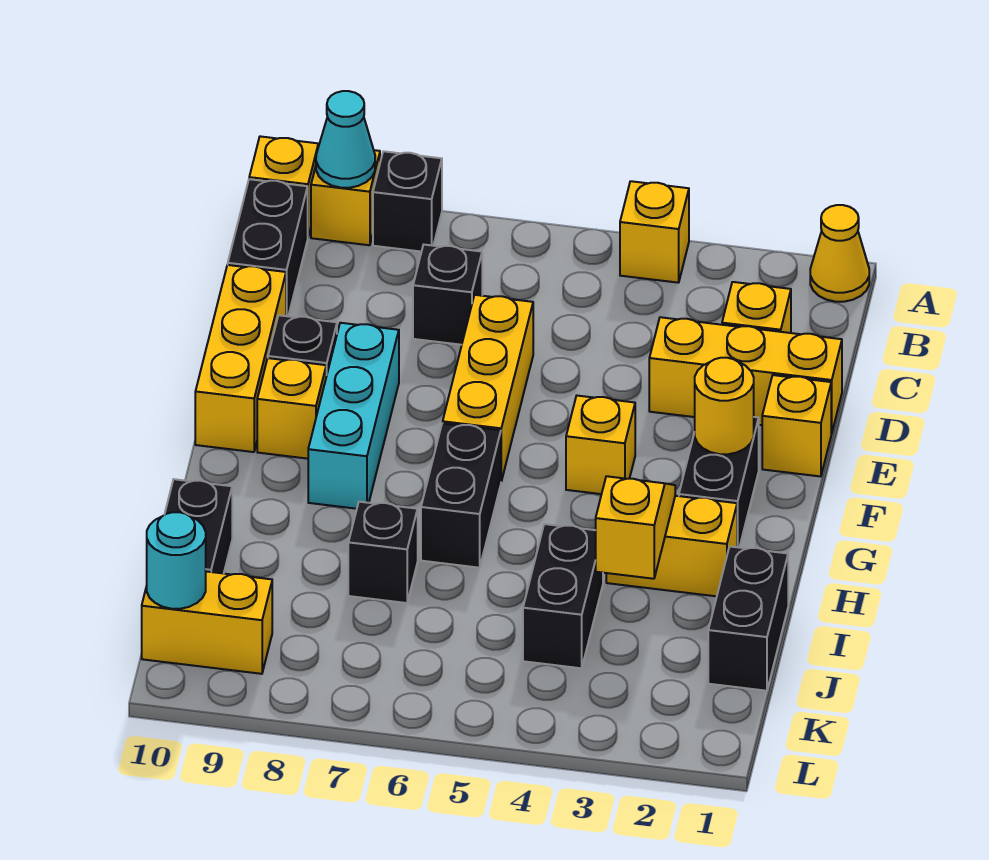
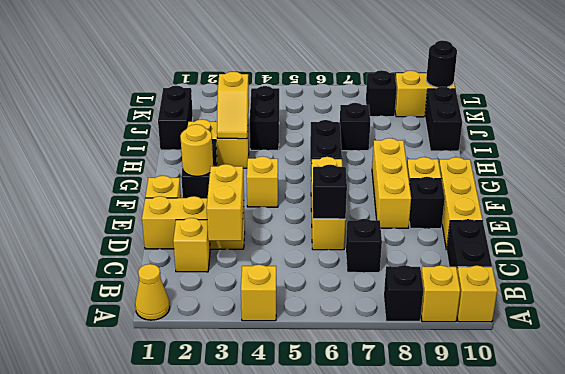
cyan cone A9 level 2 -> none
none -> yellow brick C3:D3 level 2
none -> black brick D6 level 2
cyan brick E8:G8 level 1 -> yellow brick E8:G8 level 1
none -> black brick K8 level 1
cyan round brick K10 level 2 -> black round brick K10 level 2

